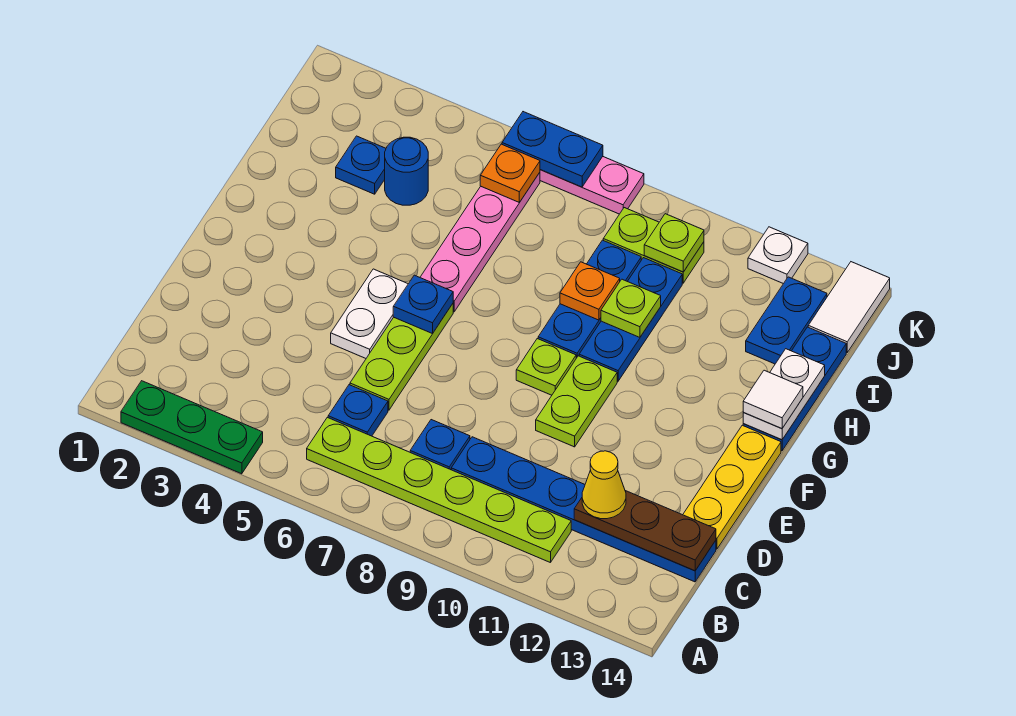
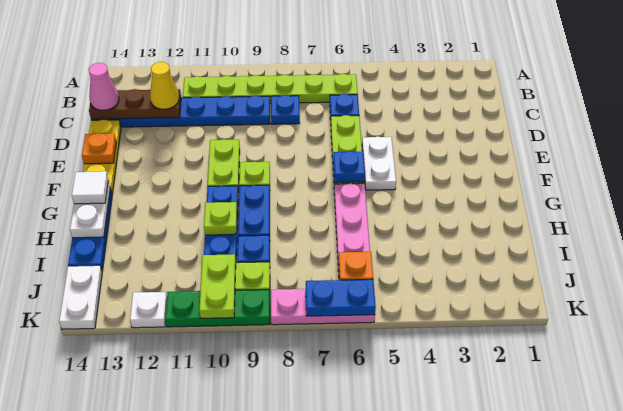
green plate A2:A4 level 1 -> green plate K9:K11 level 1
none -> pink cone C14 level 3
orange plate H9 level 2 -> orange plate E14 level 2
blue plate I3 level 1 -> none
blue round brick I4 level 1 -> none
blue plate I13:J13 level 1 -> none
lime plate J10 level 2 -> lime plate J10:K10 level 2
white tile J14:K14 level 1 -> white plate J14:K14 level 1

